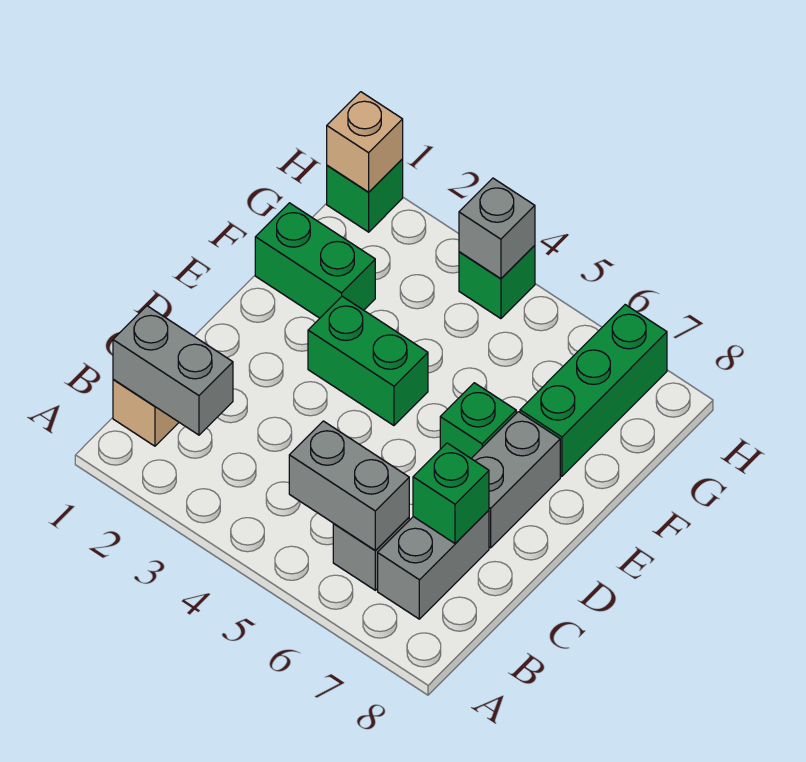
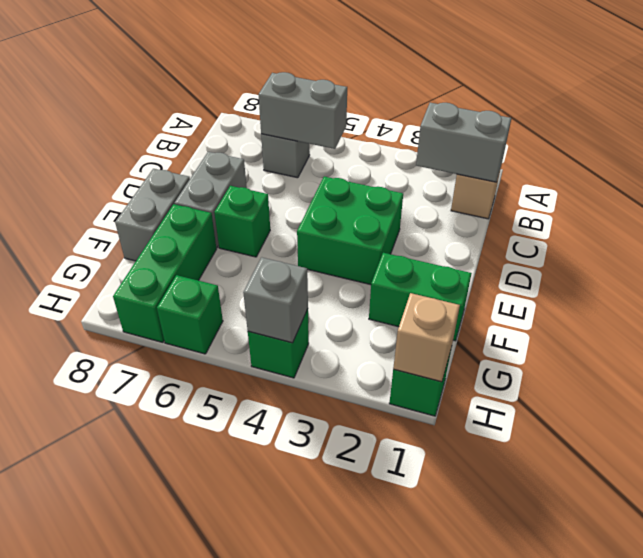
grey brick B7:C7 level 1 -> grey brick E8:F8 level 1
green brick C7 level 2 -> green brick H6 level 1
green brick E3:E4 level 1 -> green brick D3:E4 level 1

